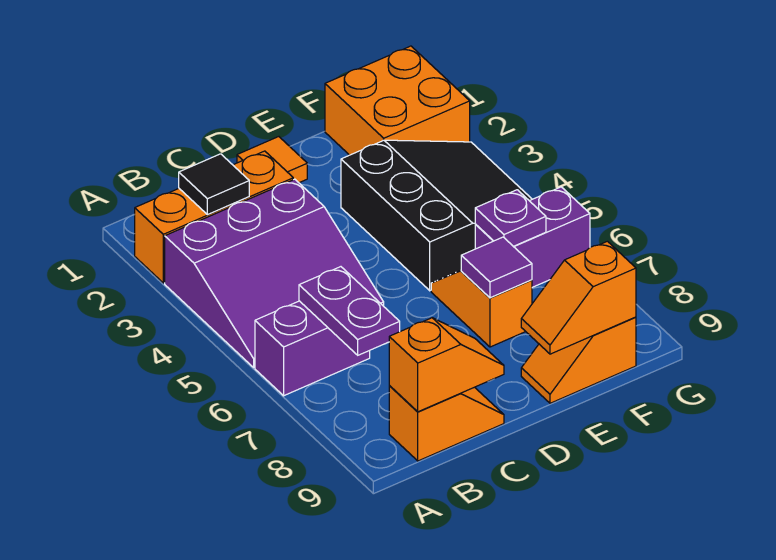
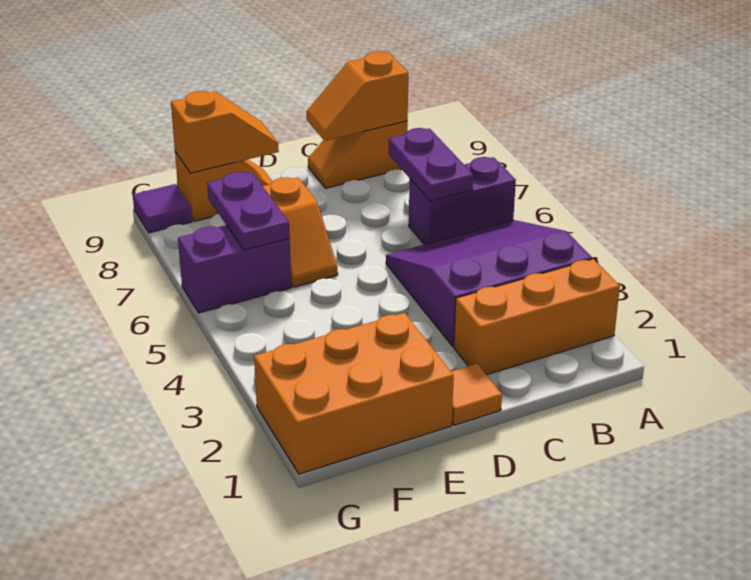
black tile B2 level 2 -> none
black slope E3:G5 level 1 top E -> none
purple tile E7 level 2 -> purple tile G9 level 1
orange brick F1:G2 level 1 -> orange brick E1:G2 level 1
purple plate F6 level 2 -> purple plate F6:F7 level 2

